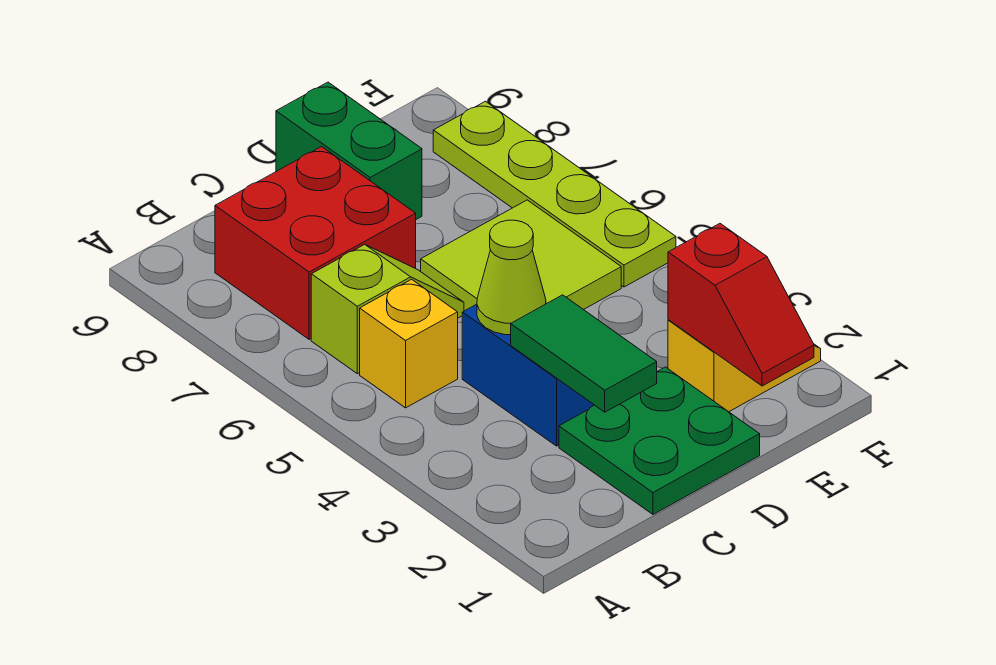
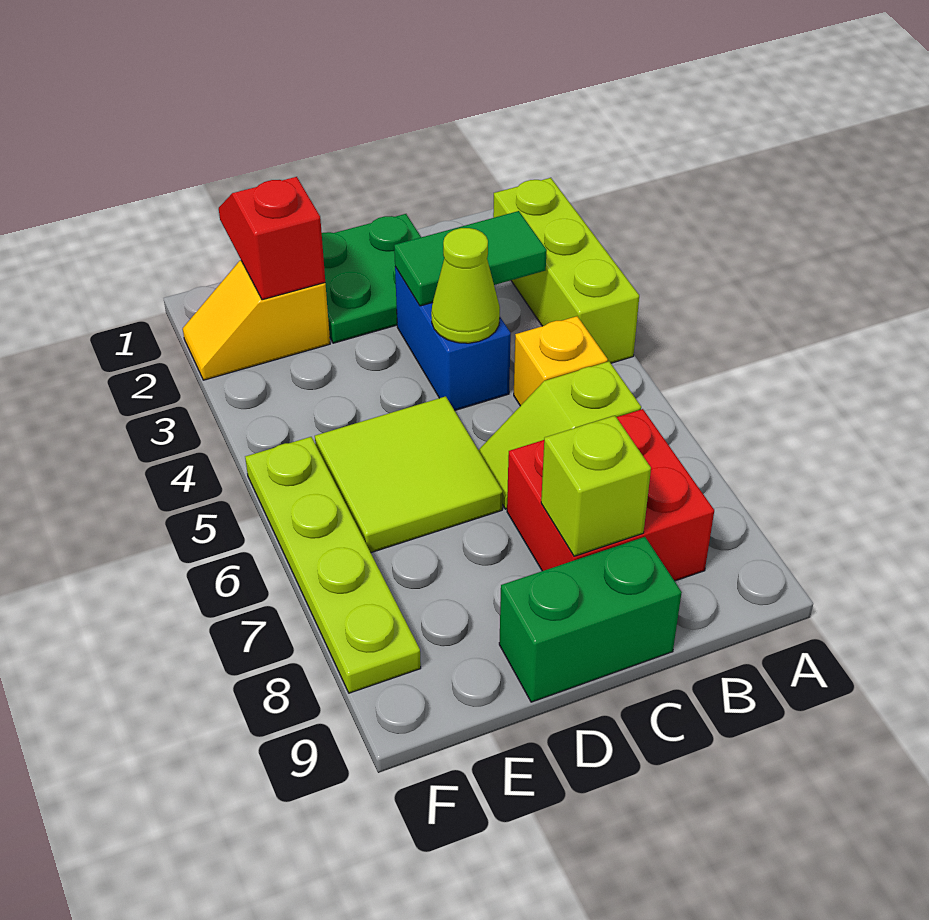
none -> lime brick A2:A4 level 1
green tile C2:C3 level 2 -> green tile B3:C3 level 2
none -> lime brick C8 level 2
green brick D8:D9 level 1 -> green brick C9:D9 level 1

